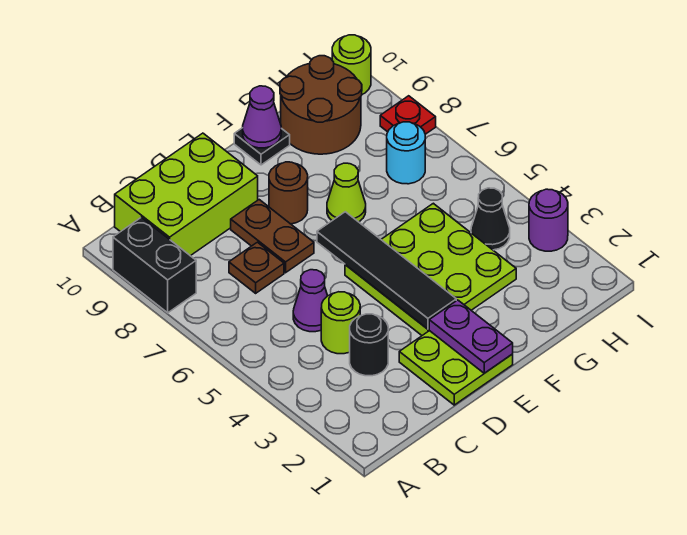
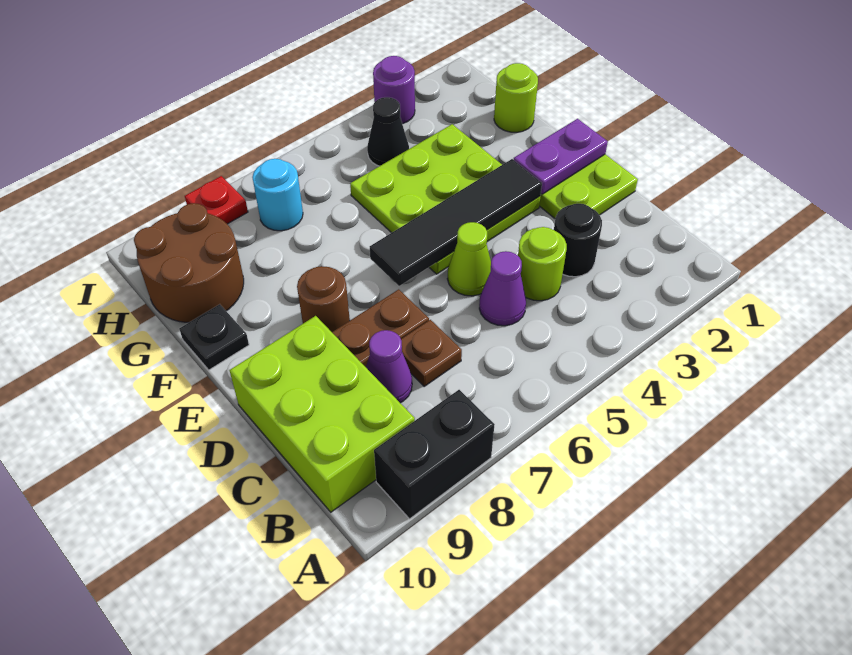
lime cone F7 level 1 -> lime cone D5 level 1
purple cone F10 level 2 -> purple cone C8 level 1
lime round brick I10 level 1 -> lime round brick G1 level 1

